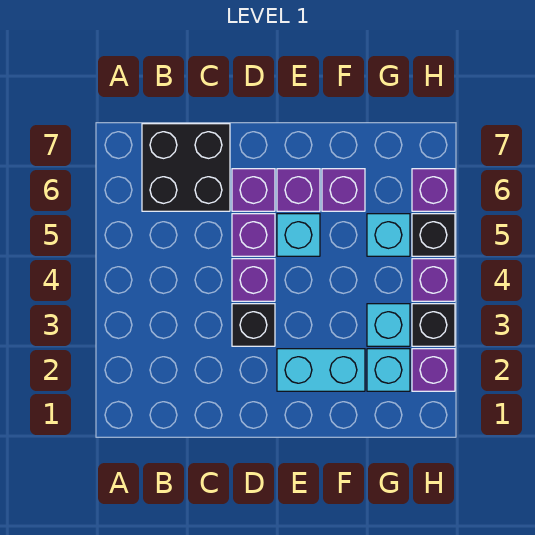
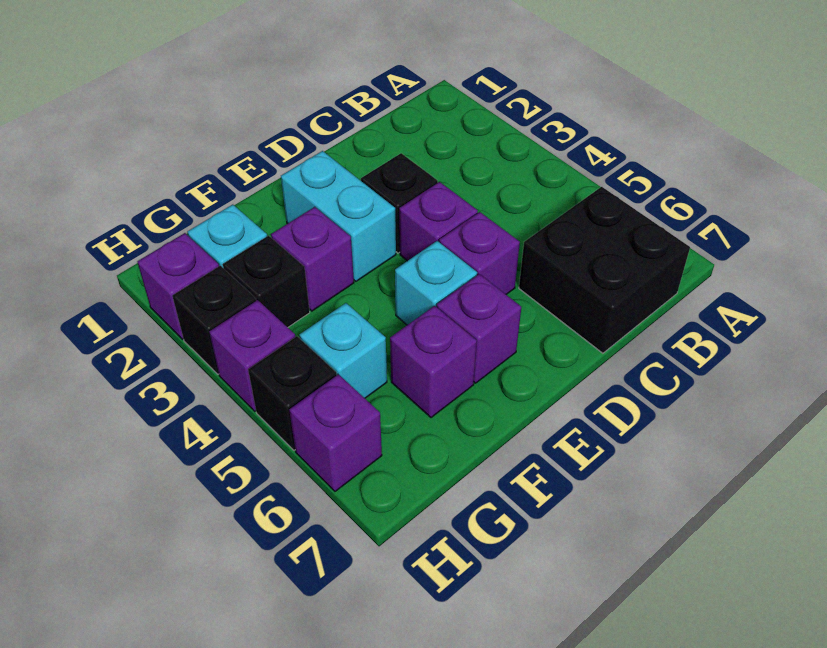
purple brick D6 level 1 -> purple brick F3 level 1
cyan brick E2:F2 level 1 -> cyan brick E2:E3 level 1
cyan brick G3 level 1 -> black brick G3 level 1

